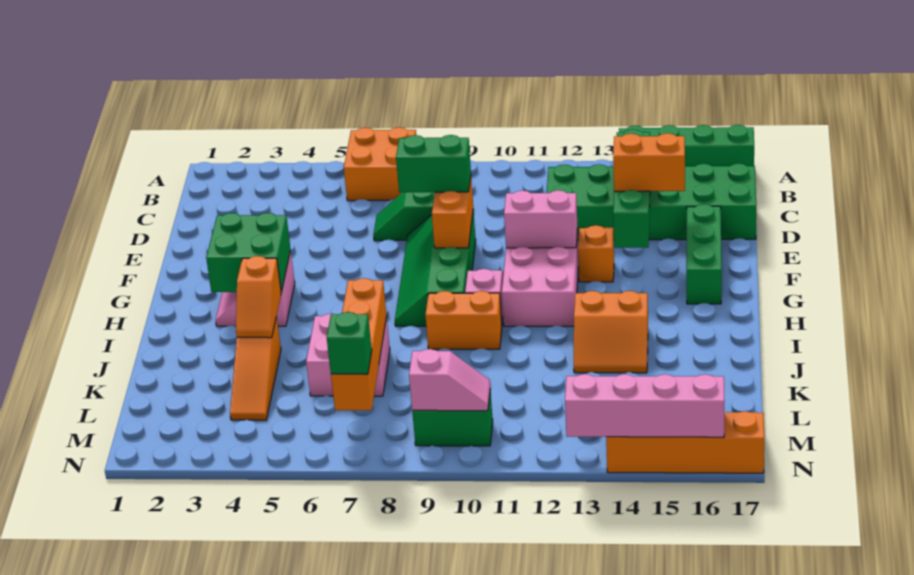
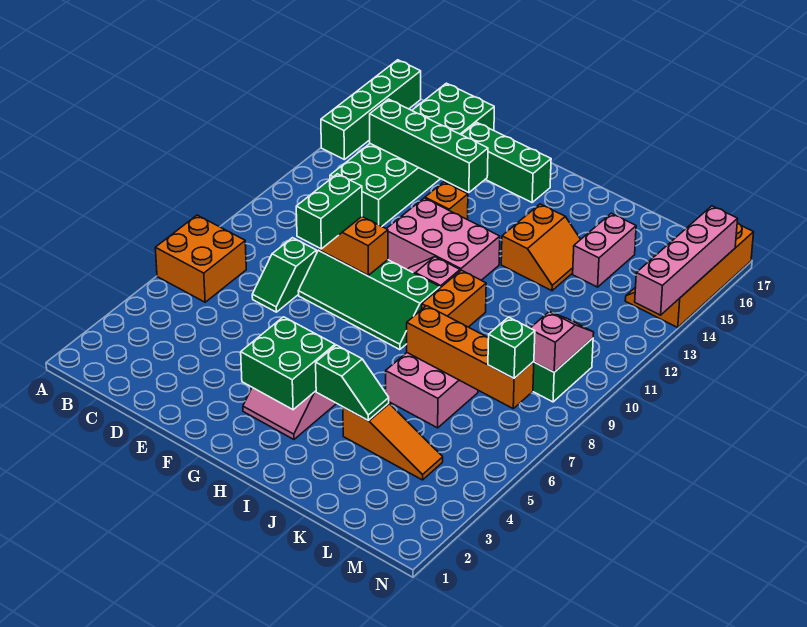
orange brick E14:E15 level 3 -> none
pink brick F11:F12 level 2 -> pink brick K14:K15 level 1
orange slope I4:J4 level 2 top I -> green slope I4:J4 level 2 top I

